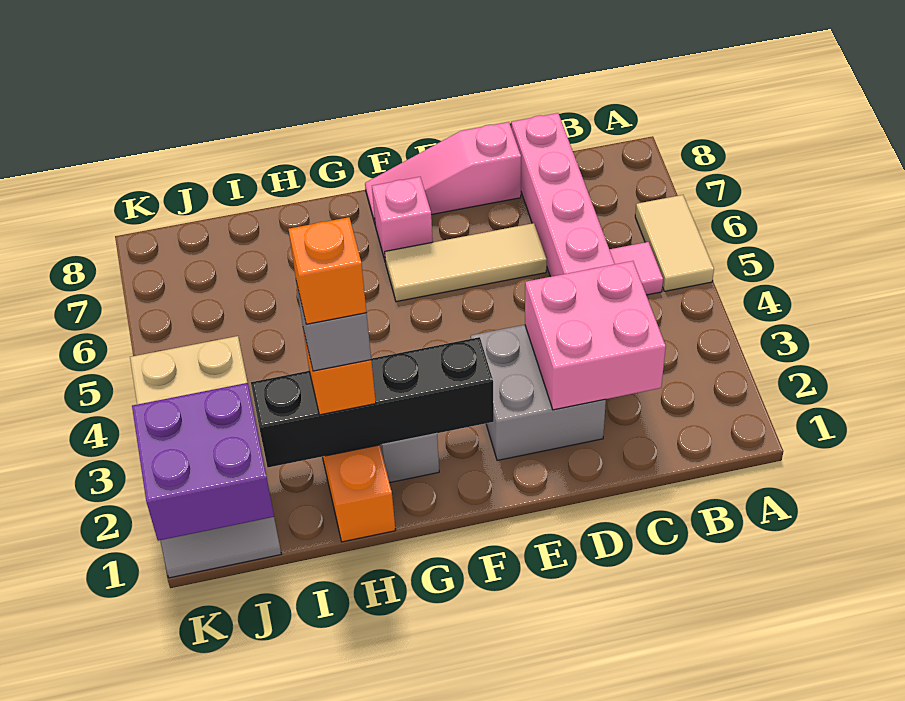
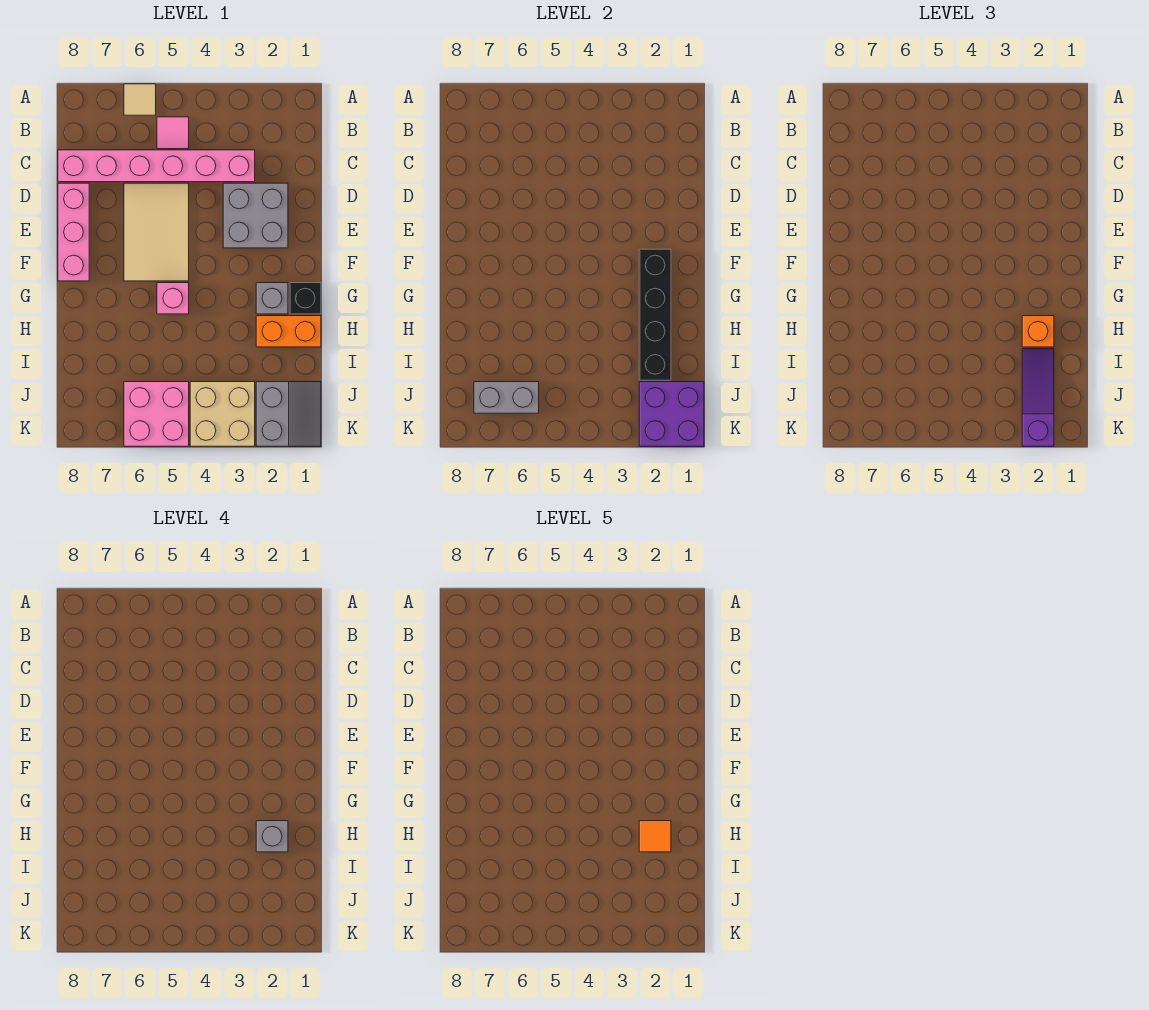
tan tile A5:A6 level 1 -> tan tile A6 level 1
pink brick C2:D3 level 2 -> pink brick J5:K6 level 1
tan tile D6:F6 level 1 -> tan tile D5:F6 level 1
pink slope D8:F8 level 1 top D -> pink brick D8:F8 level 1
pink brick F7 level 1 -> pink brick G5 level 1
none -> black brick G1 level 1
orange brick H2 level 5 -> orange tile H2 level 5
none -> purple slope I2:K2 level 3 top K
none -> grey brick J6:J7 level 2

